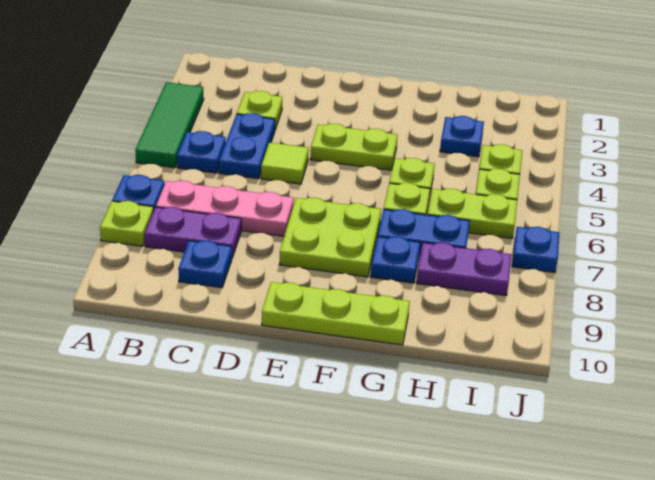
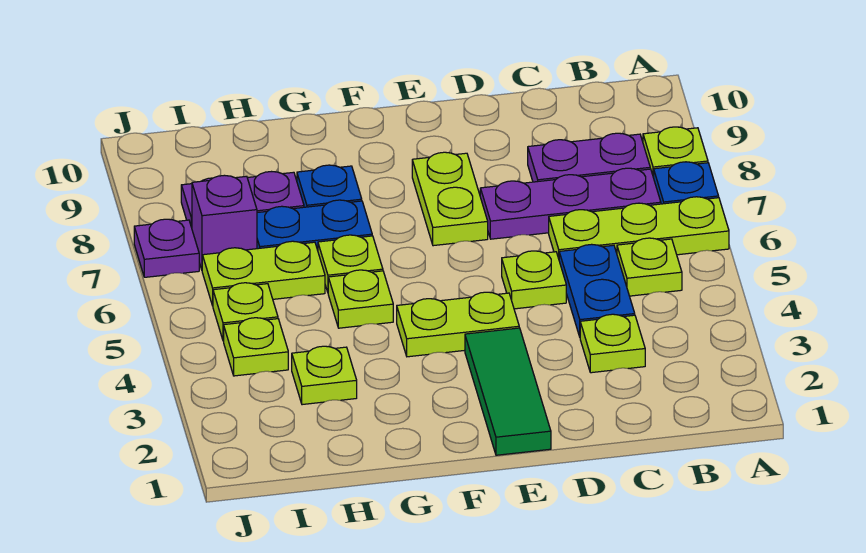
green tile A3:A5 level 1 -> green tile E1:E3 level 1
blue plate B5 level 1 -> lime plate B5 level 1
pink plate B7:D7 level 1 -> purple plate B7:D7 level 1
blue plate C9 level 1 -> none
lime tile D5 level 1 -> lime plate D5 level 1
lime plate E7:F8 level 1 -> lime plate E7:E8 level 1
lime plate E10:G10 level 1 -> lime plate A6:C6 level 1
blue plate H3 level 1 -> lime plate H3 level 1
none -> purple brick I7 level 1
blue plate J7 level 1 -> purple plate J7 level 1

